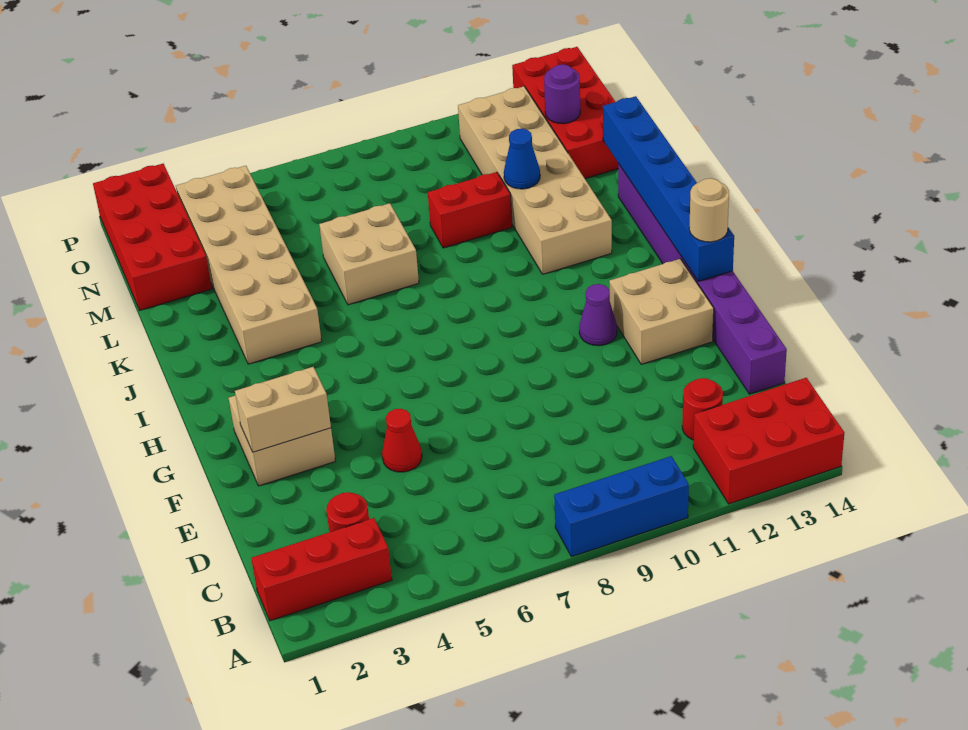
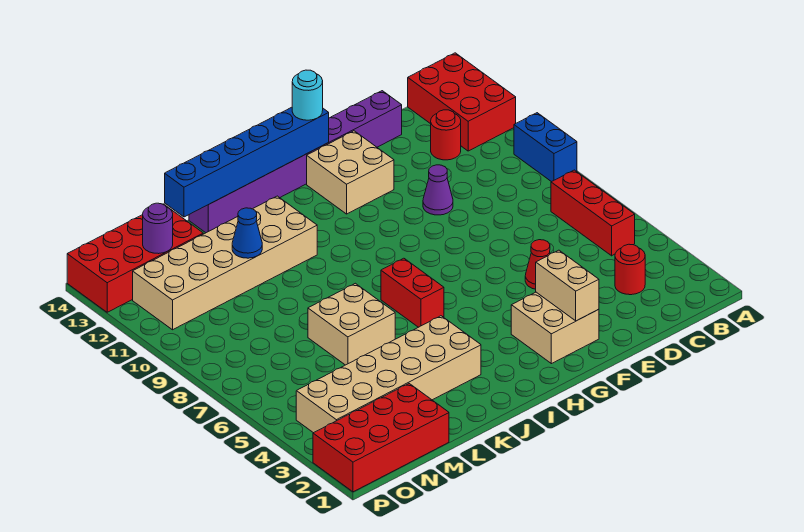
blue brick A8:A10 level 1 -> blue brick A9:A10 level 1
red brick B1:B3 level 1 -> red brick B5:B7 level 1
purple cone G11 level 1 -> purple cone E10 level 1
tan round brick G14 level 3 -> cyan round brick G14 level 3
red brick L9:L10 level 1 -> red brick I6:I7 level 1

